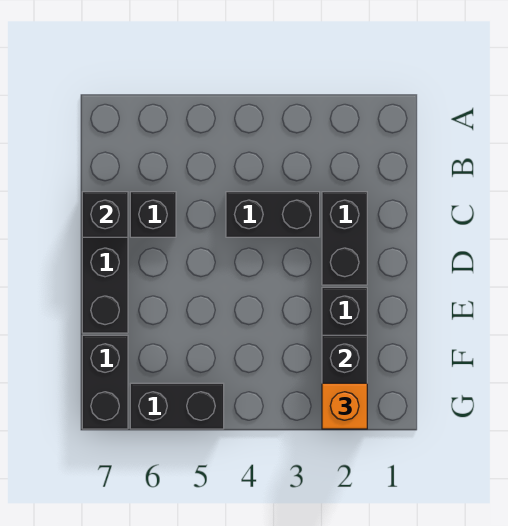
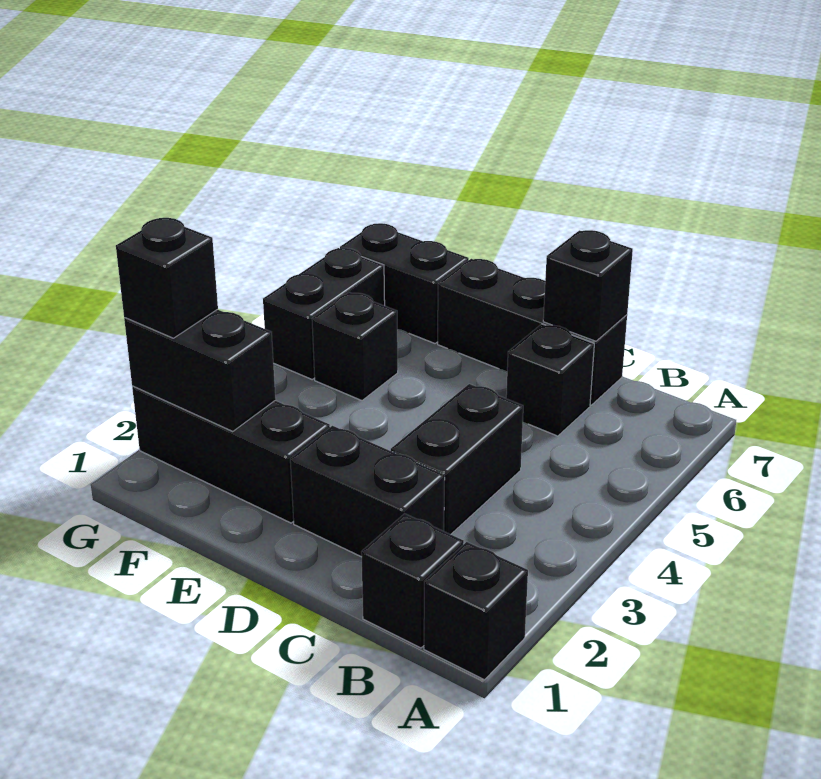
none -> black brick A1 level 1
none -> black brick B1 level 1
none -> black brick F5 level 1
orange brick G2 level 3 -> black brick G2 level 3

